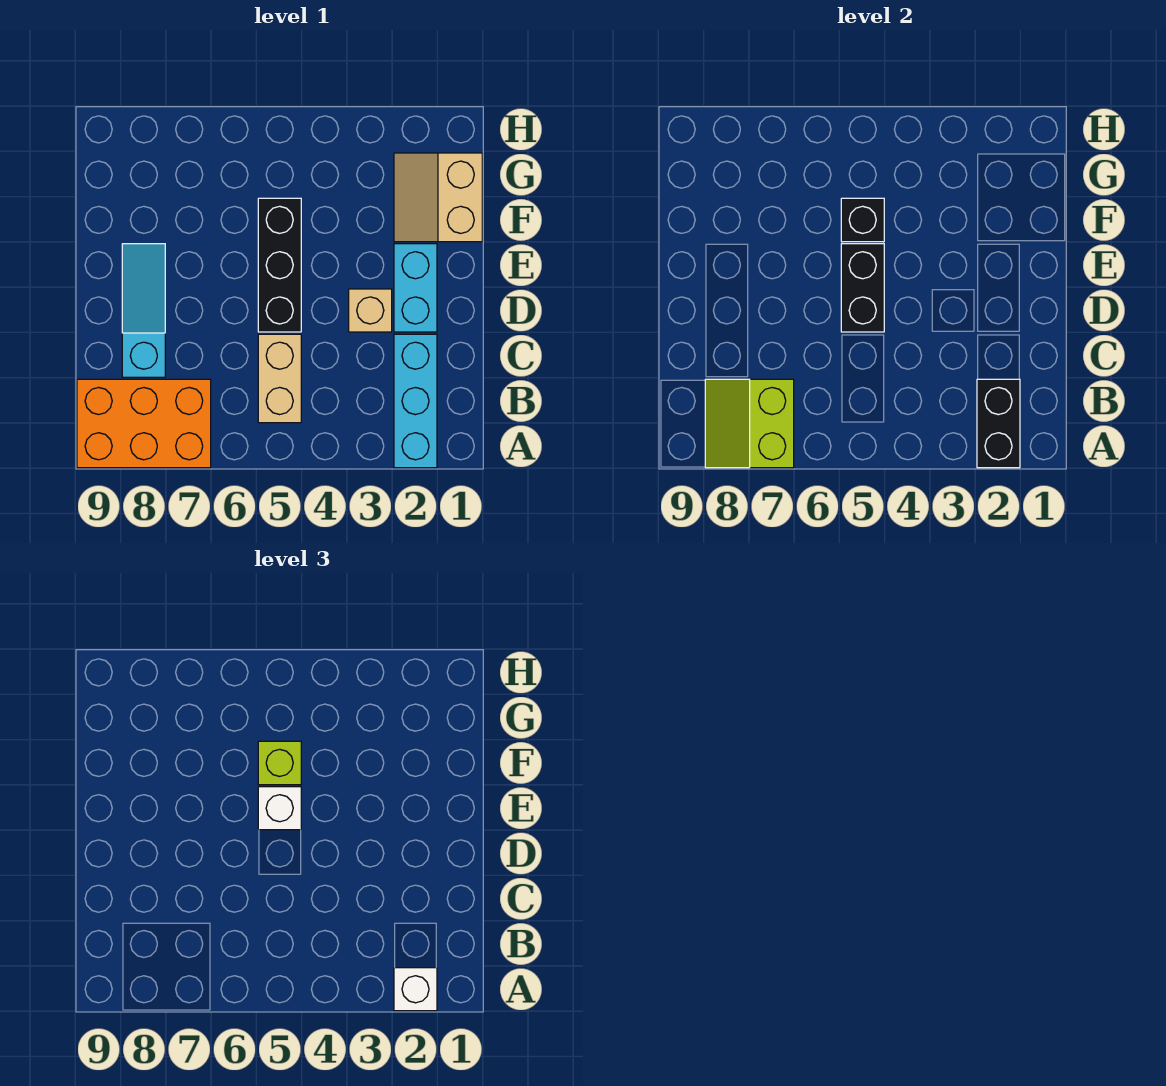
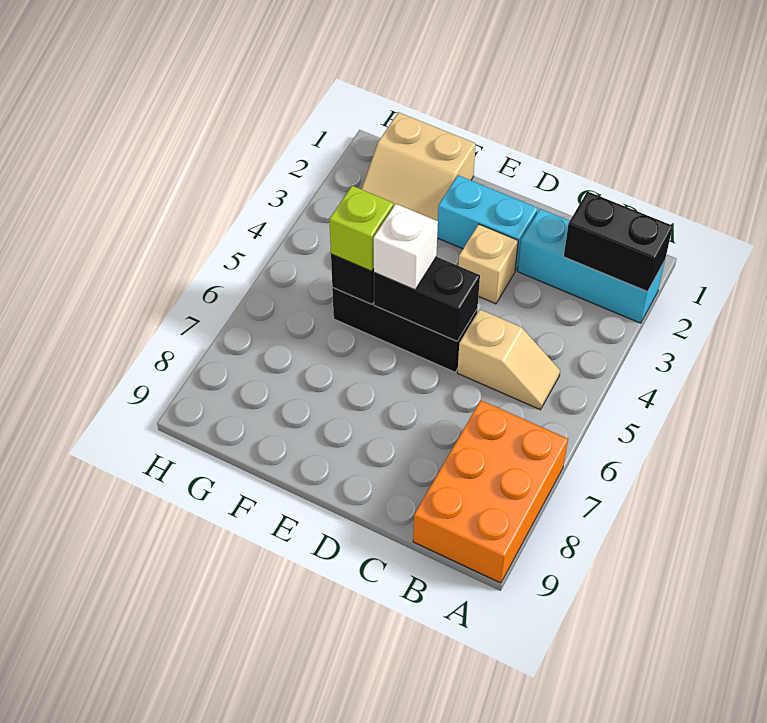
white brick A2 level 3 -> none
lime slope A7:B8 level 2 top 7 -> none
tan brick B5:C5 level 1 -> tan slope B5:C5 level 1 top C
cyan slope C8:E8 level 1 top C -> none

